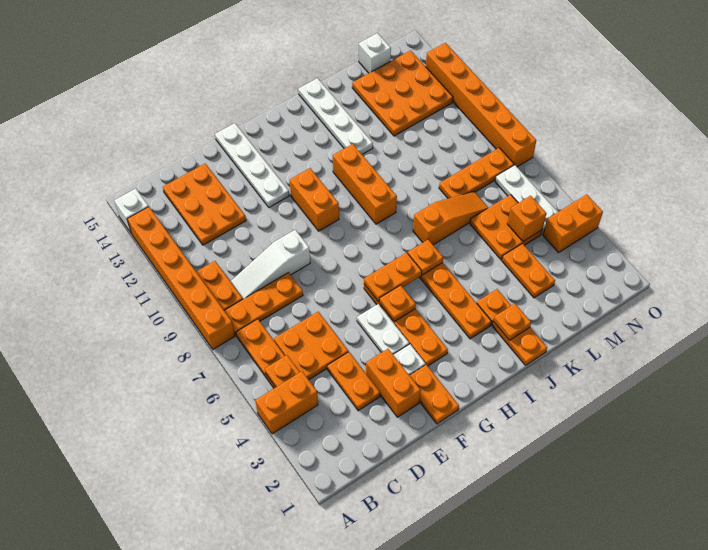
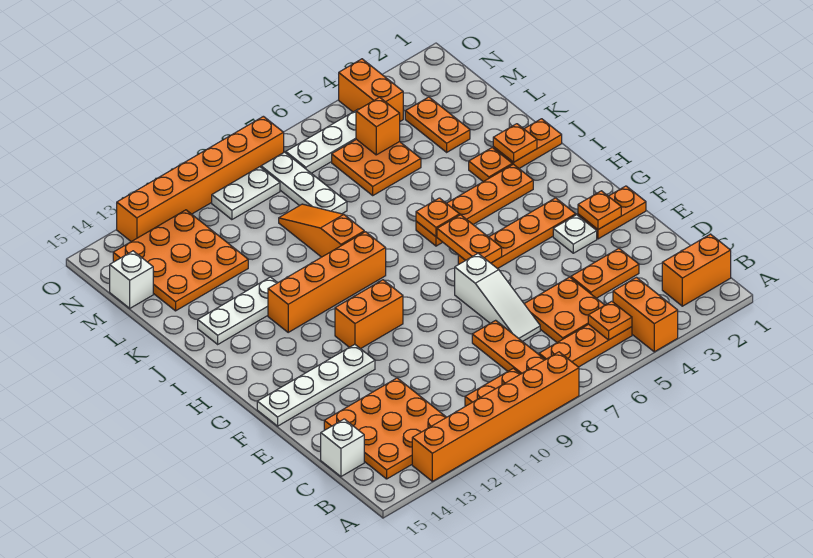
white brick A14 level 1 -> white brick C15 level 1
white slope C9:E9 level 1 top E -> white slope D7:F7 level 1 top F
orange plate C12:D14 level 1 -> orange plate B12:D14 level 1
orange brick E2:E3 level 1 -> orange brick B1:B2 level 1
white plate F4:F5 level 1 -> white plate N9:N10 level 1
orange plate G5 level 2 -> orange plate F2 level 2
orange brick I9:I11 level 1 -> orange brick I9:I12 level 1
orange slope J7:L7 level 1 top J -> orange slope J9:L9 level 1 top J
white plate J12:J15 level 1 -> white plate J12:J14 level 1
orange plate L3:L4 level 1 -> orange plate L3:M3 level 1
orange plate L8:N8 level 1 -> white plate L8:N8 level 1

